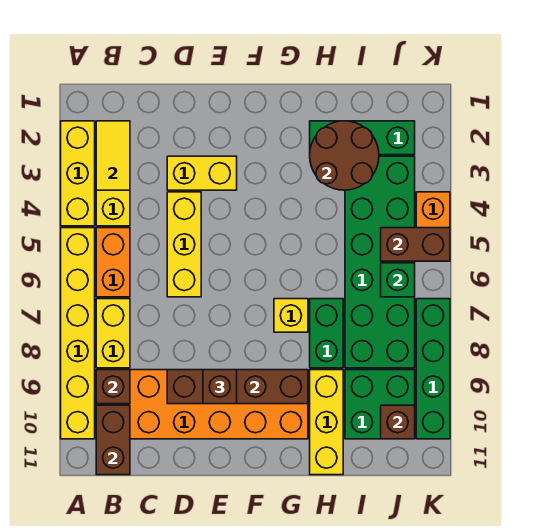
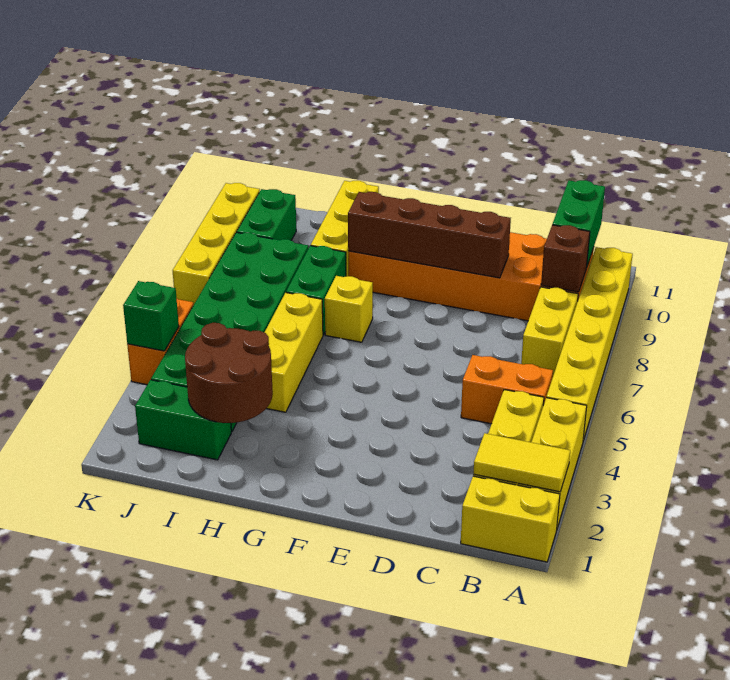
yellow tile B2:B3 level 2 -> yellow tile A2:B2 level 2
orange brick B5:B6 level 1 -> orange brick B5:C5 level 1
brown brick B10:B11 level 2 -> green brick B10:B11 level 2
yellow brick D3:E3 level 1 -> yellow brick A1:B1 level 1
yellow brick D4:D6 level 1 -> yellow brick H4:H6 level 1
brown brick E9 level 3 -> none
green brick H2:J2 level 1 -> green brick I2:J2 level 1
green brick I9:J10 level 1 -> green brick J9:J10 level 1
brown brick J5:K5 level 2 -> none
green brick J6 level 2 -> green brick K4 level 2
brown brick J10 level 2 -> none
green brick K7:K10 level 1 -> yellow brick K7:K10 level 1

